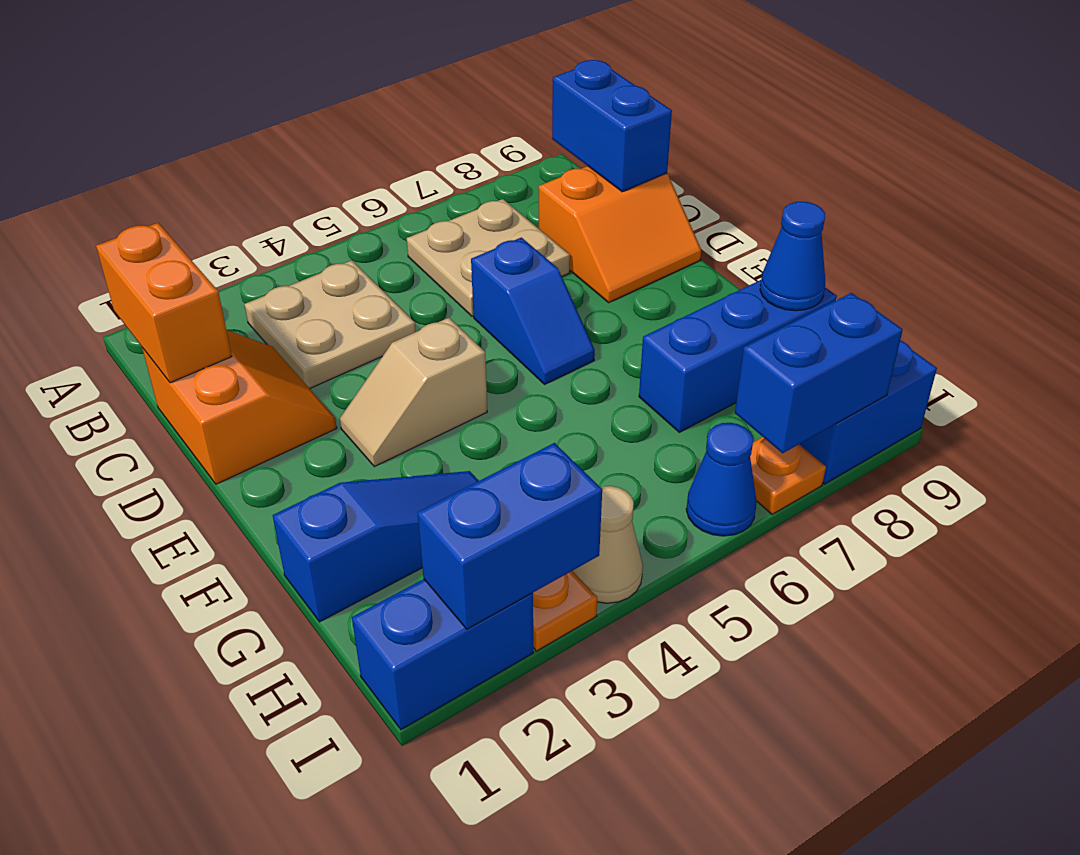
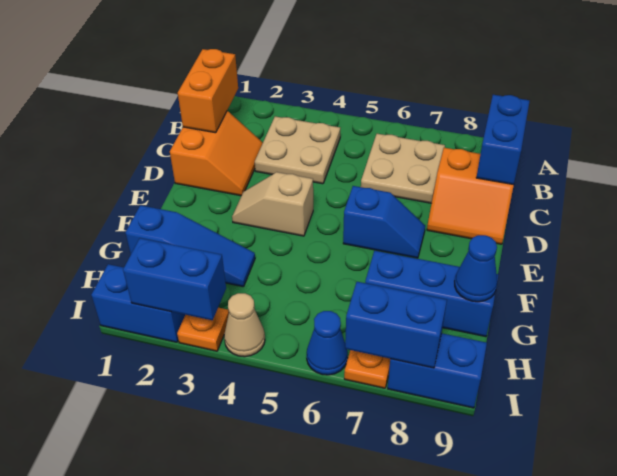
blue slope D6:E6 level 1 top D -> blue slope E6:E7 level 1 top 6

